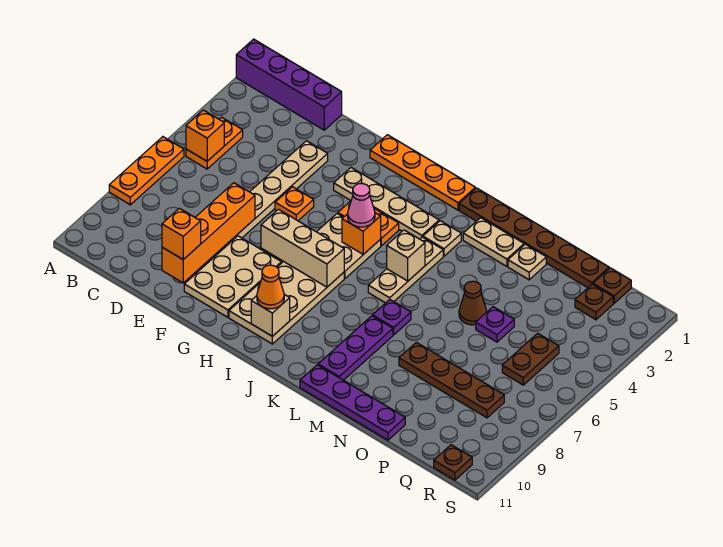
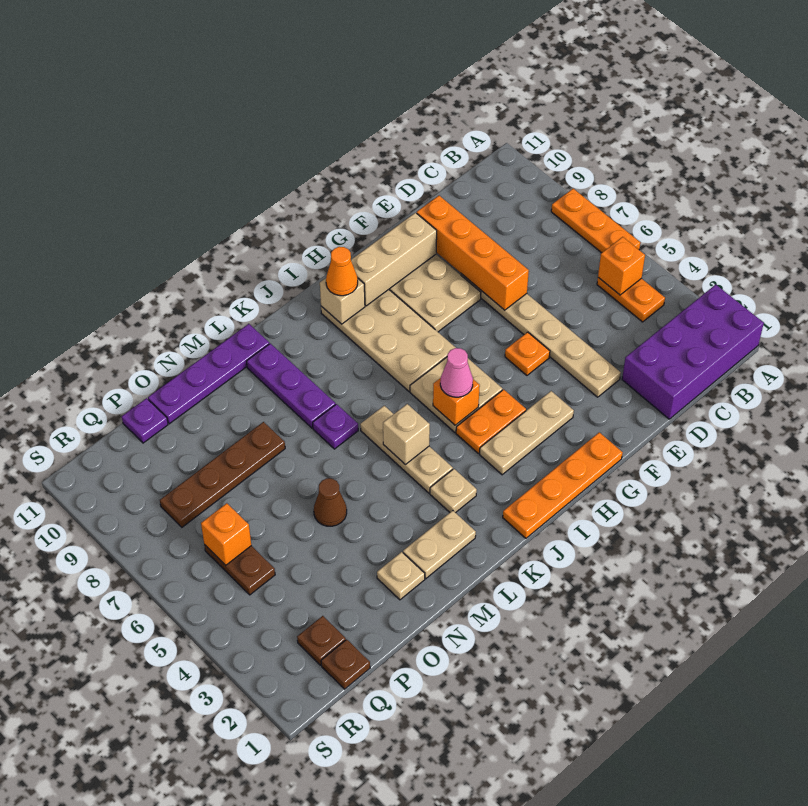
purple brick A1:D1 level 1 -> purple brick A1:D2 level 1
orange brick E10 level 3 -> orange brick Q6 level 2
tan plate G3:J3 level 1 -> tan plate G3:I3 level 1
tan brick G7:I7 level 2 -> tan brick F10:H10 level 2
brown plate K1:P1 level 1 -> none
purple plate O5 level 1 -> purple plate P11 level 1
brown plate R11 level 1 -> none

